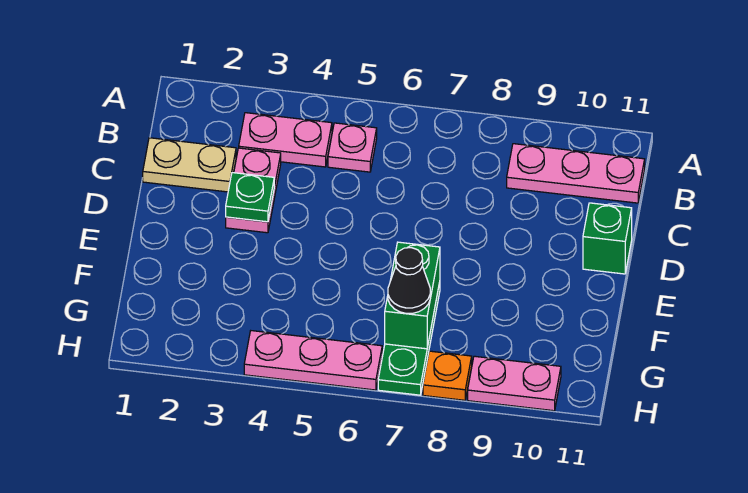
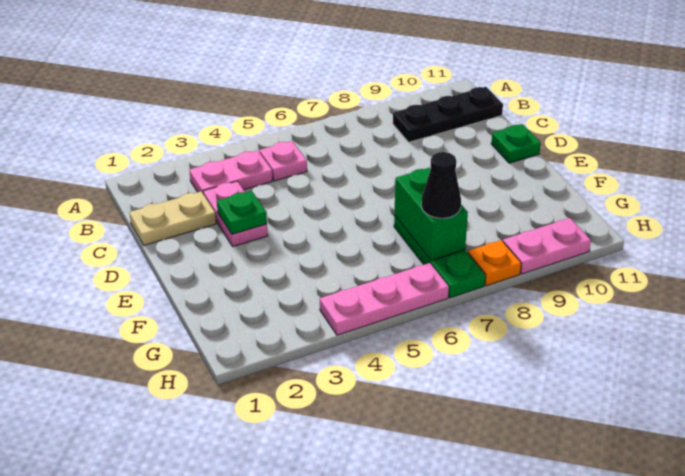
pink plate B9:B11 level 1 -> black plate B9:B11 level 1
green brick D11 level 1 -> green plate D11 level 1

